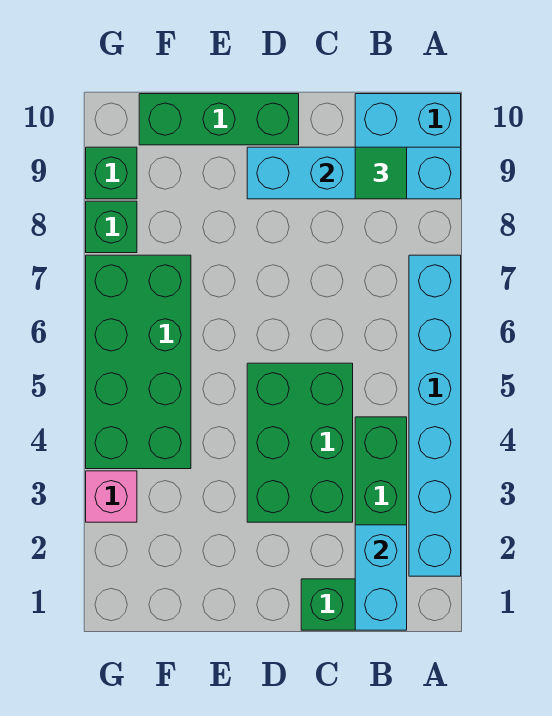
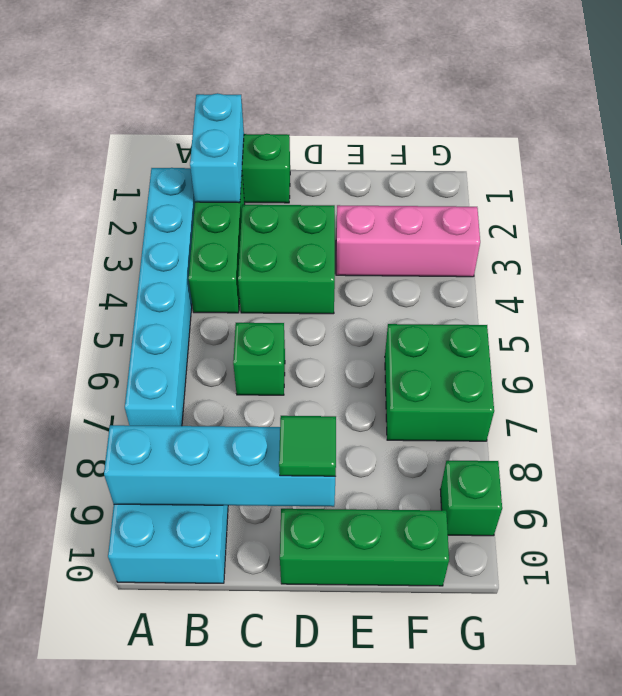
green tile B9 level 3 -> green tile D9 level 3
green brick C3:D5 level 1 -> green brick C3:D4 level 1
green brick F4:G7 level 1 -> green brick F6:G7 level 1
pink brick G3 level 1 -> pink brick E3:G3 level 1
green brick G8 level 1 -> green brick C6 level 1

